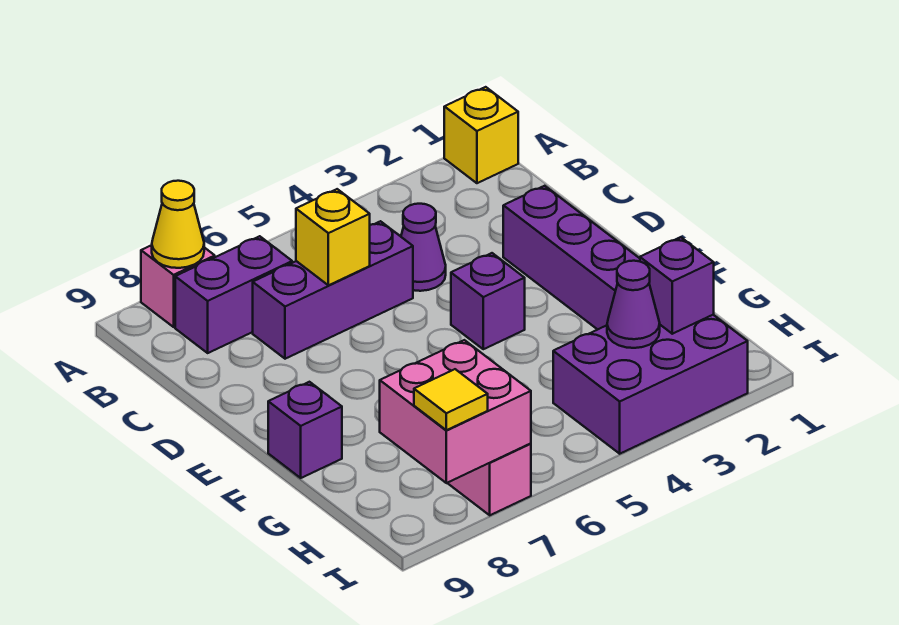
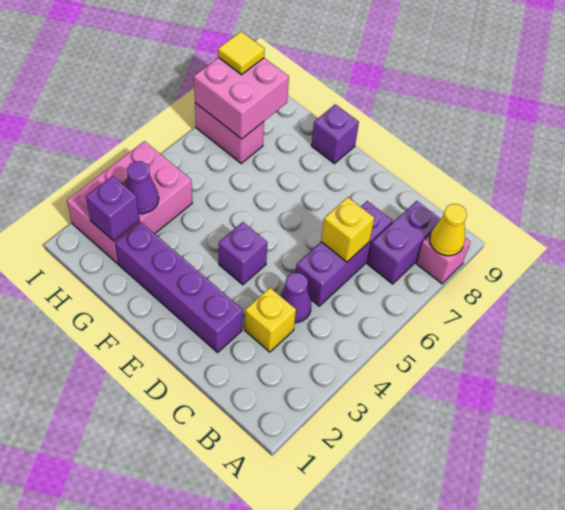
yellow brick A1 level 1 -> yellow brick C3 level 1
purple brick H2:I4 level 1 -> pink brick H2:I4 level 1

